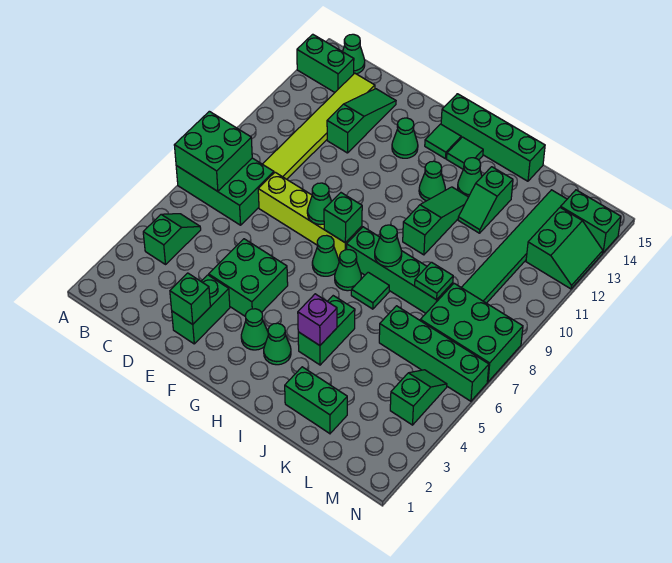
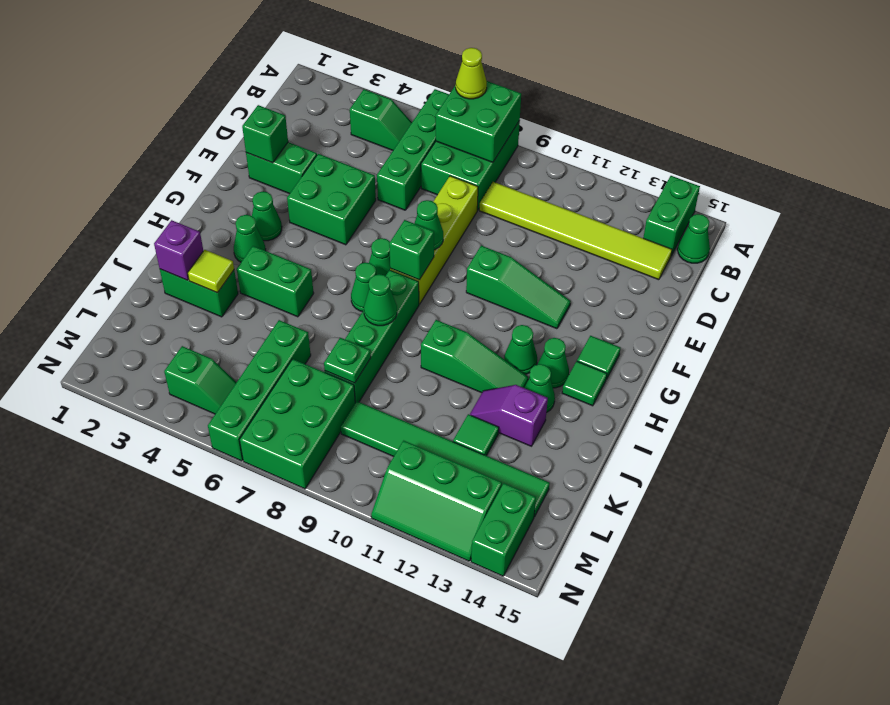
none -> lime cone A7 level 3
green slope D12:D14 level 1 top 12 -> green slope F10:F12 level 1 top 10
green cone F13 level 1 -> green cone H13 level 1
green brick G15:J15 level 1 -> green brick A6:D6 level 1
purple brick I4 level 2 -> purple brick J2 level 2
green tile I7 level 1 -> green tile K12 level 1
green brick J2:K2 level 1 -> green brick J2:J3 level 1
none -> lime tile J3 level 2
green slope J12:J13 level 1 top 13 -> purple slope J12:J13 level 1 top 13
green slope M12:N13 level 1 top M -> green slope M11:N13 level 1 top M

